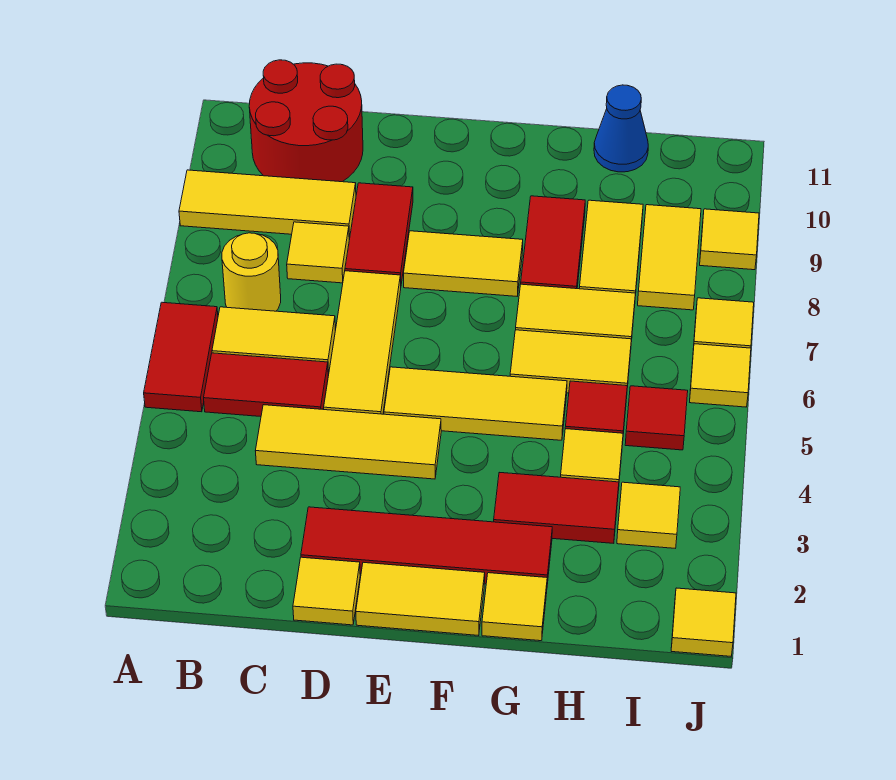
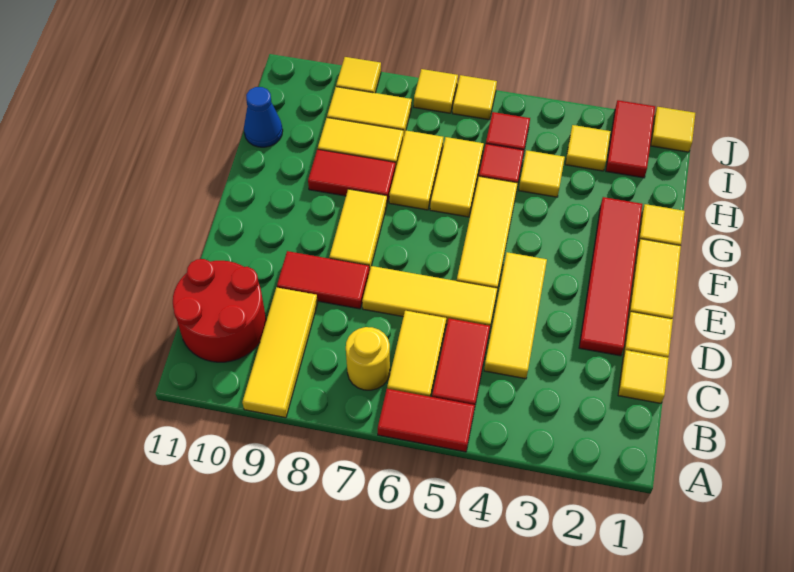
yellow tile C8 level 1 -> yellow tile C1 level 1
red tile G3:H3 level 1 -> red tile I2:J2 level 1

